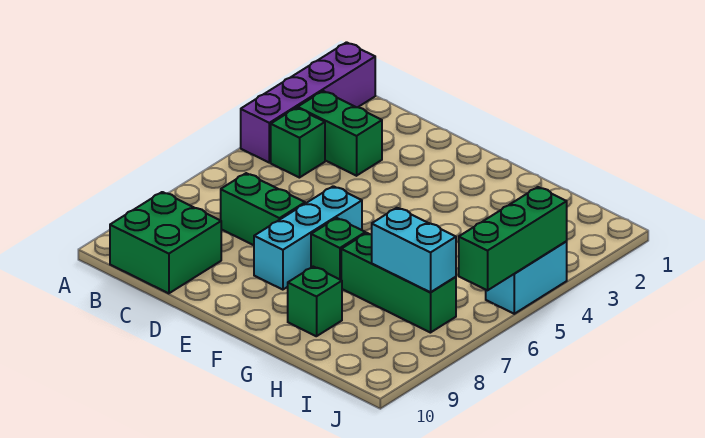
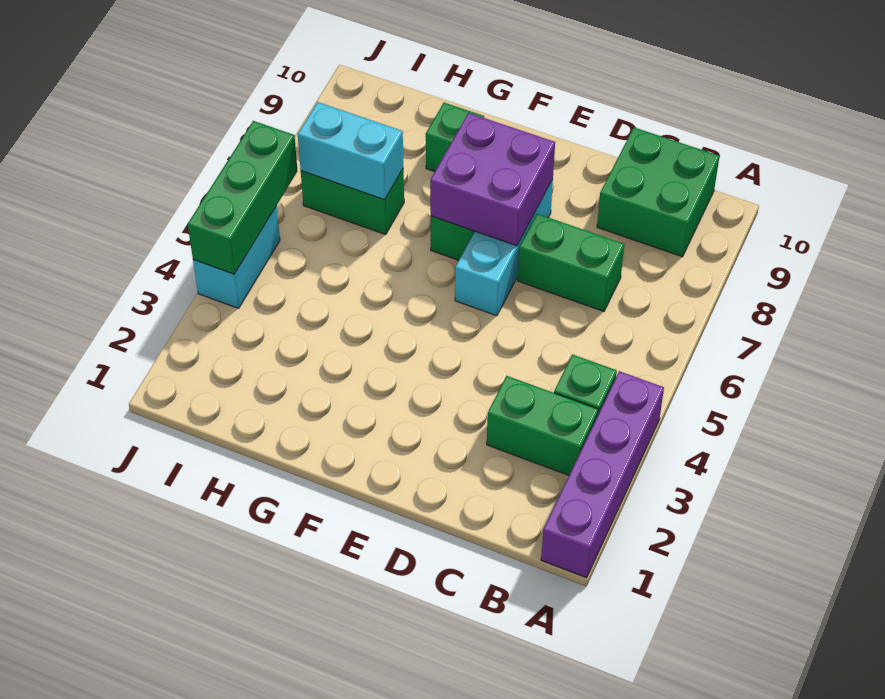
none -> purple brick E7:F8 level 2
green brick G7:I7 level 1 -> green brick H7:I7 level 1

